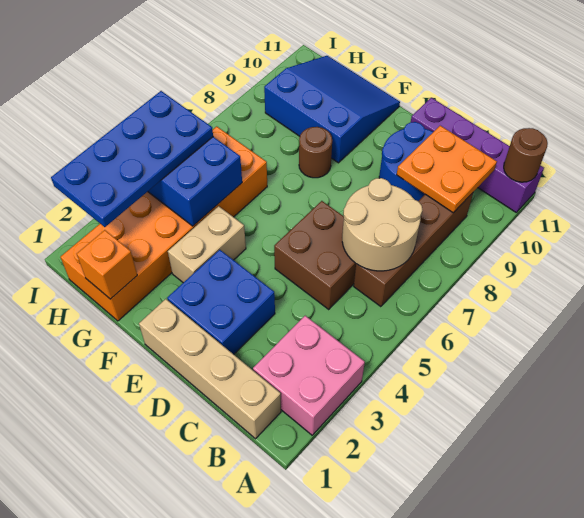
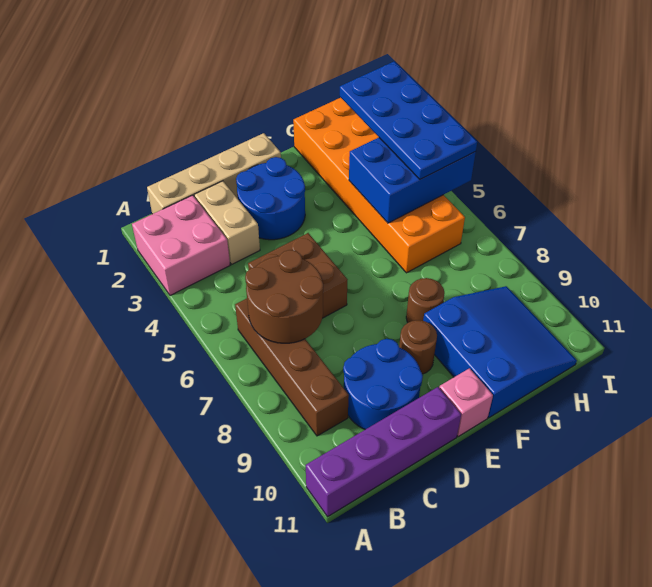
brown round brick A11 level 2 -> brown round brick E9 level 1
tan round brick B6:C7 level 2 -> brown round brick B6:C7 level 2
orange plate B9:C10 level 2 -> none
blue brick D2:E3 level 1 -> blue round brick D2:E3 level 1
none -> pink brick E11 level 1
tan brick F3:F4 level 1 -> tan brick C2:C3 level 1
blue slope F9:H11 level 1 top 9 -> blue slope F9:H11 level 1 top F
orange brick G1 level 2 -> none

